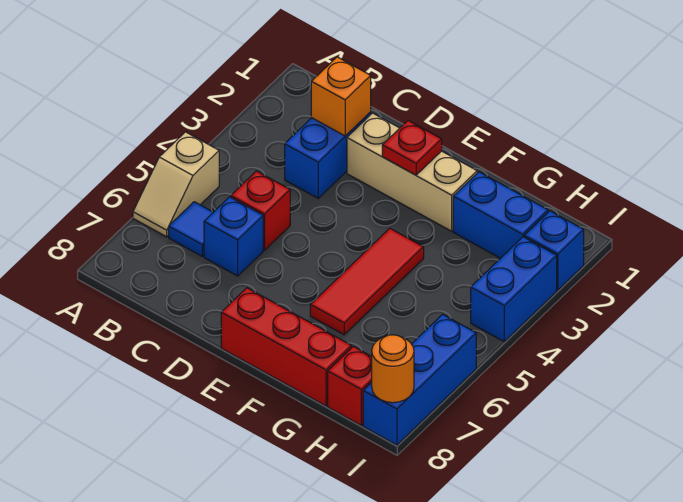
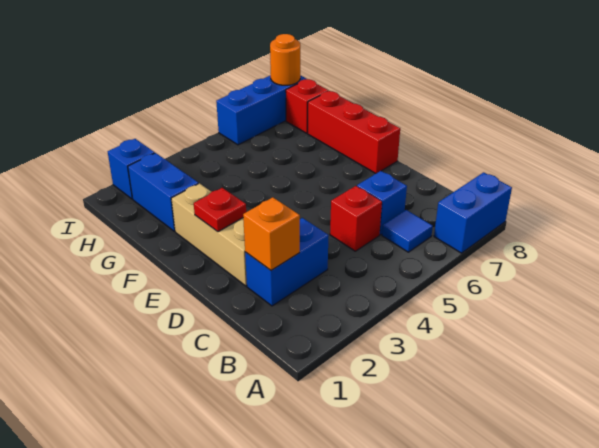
tan slope A5:A6 level 1 top 5 -> none
red tile F4:F6 level 1 -> none
blue brick I3:I4 level 1 -> blue brick A7:A8 level 1

